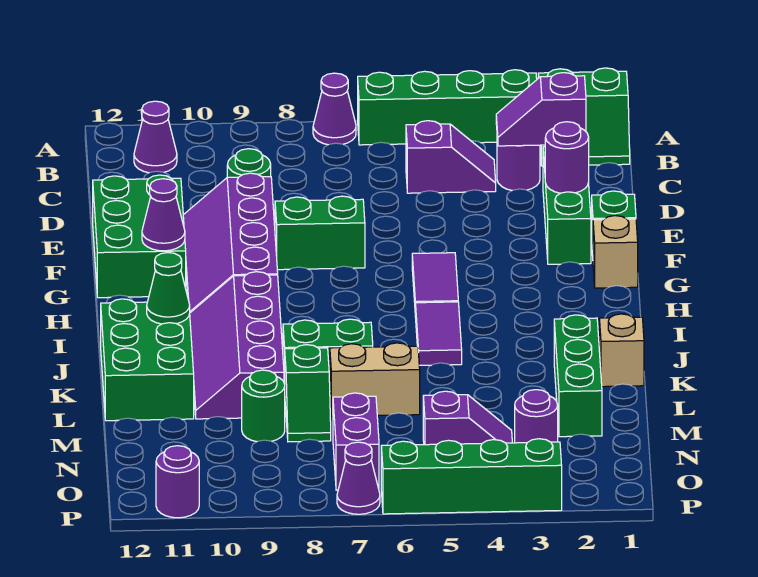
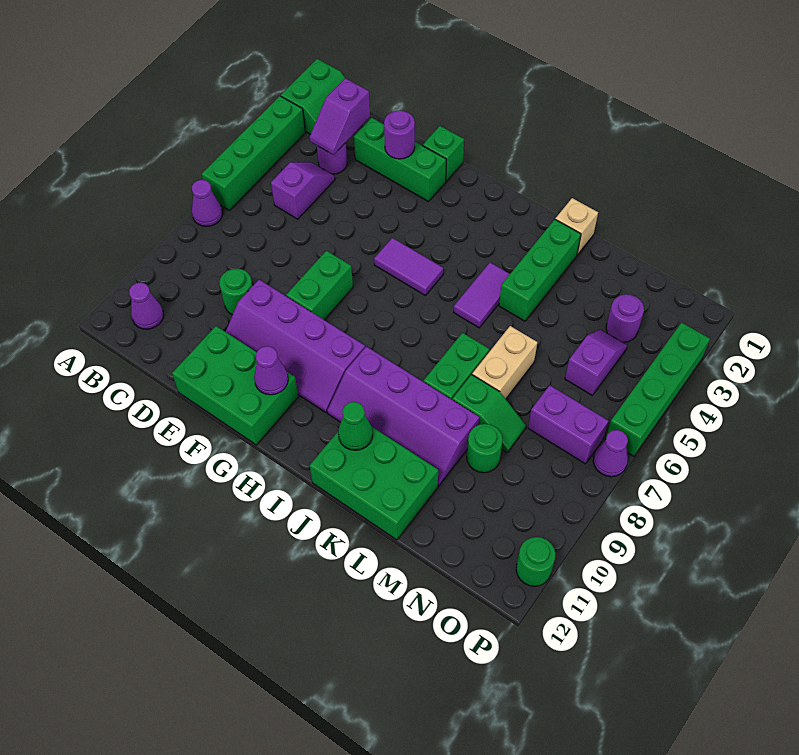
tan brick G1 level 1 -> none
purple tile I5:J5 level 1 -> purple tile J4:J5 level 1
green brick K2:M2 level 1 -> green brick K2:K4 level 1
purple round brick P11 level 1 -> green round brick P11 level 1

